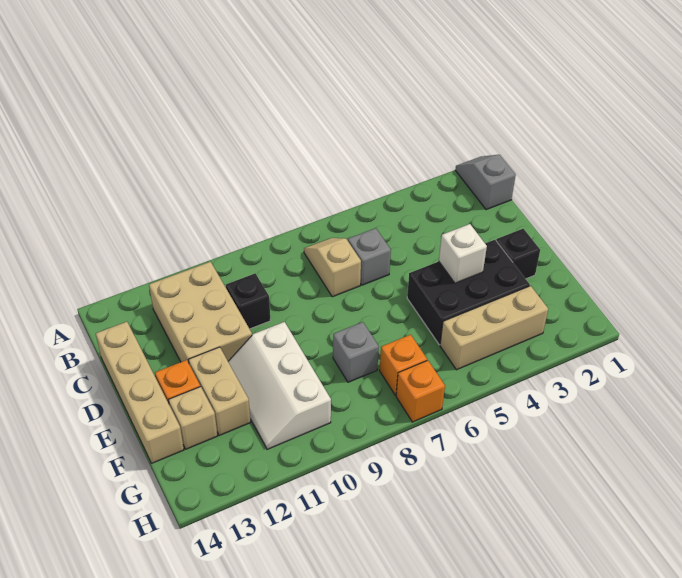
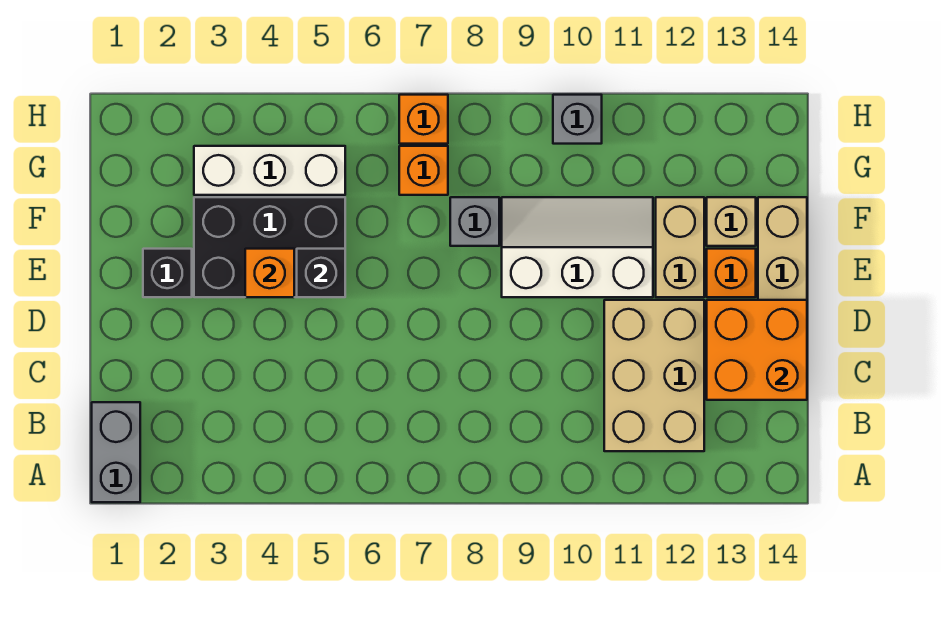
grey slope A1:B1 level 1 top B -> grey brick A1:B1 level 1
tan slope B7:C7 level 1 top C -> none
grey brick C6 level 1 -> grey brick H10 level 1
black brick C10 level 1 -> black brick E5 level 2
none -> orange brick C13:D14 level 2
white brick E4 level 2 -> orange brick E4 level 2
white slope E10:G11 level 1 top 10 -> white slope E9:F11 level 1 top E
tan brick G3:G5 level 1 -> white brick G3:G5 level 1

